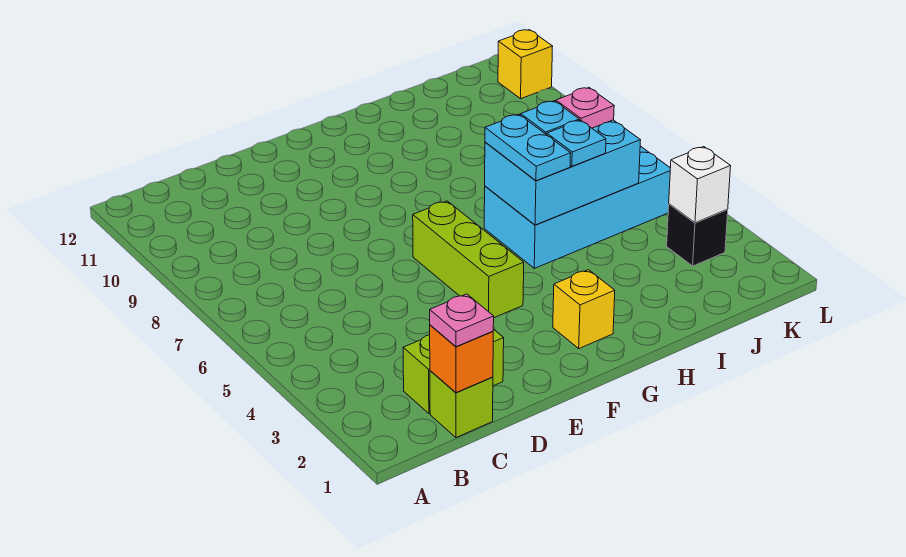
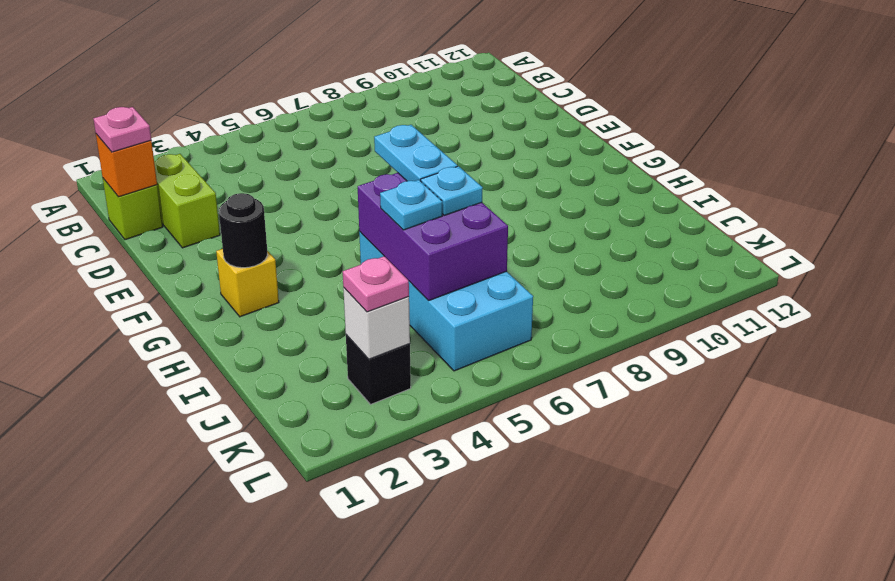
lime brick F4:F6 level 1 -> none
none -> black round brick G2 level 2
cyan brick H5:J6 level 2 -> purple brick H5:J6 level 2
cyan plate H5:H6 level 3 -> cyan plate G6:H6 level 3
pink plate J6 level 3 -> pink plate K3 level 3
yellow brick L11 level 1 -> none

